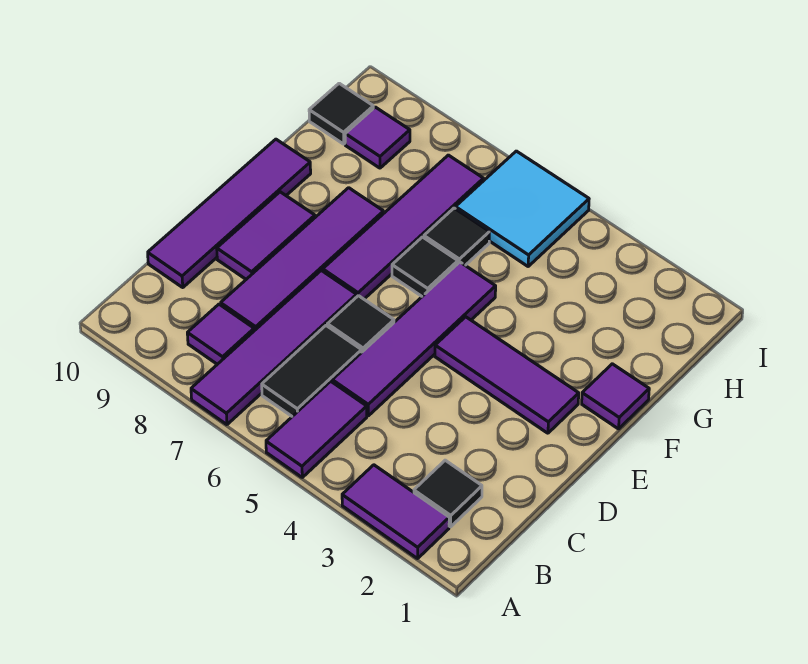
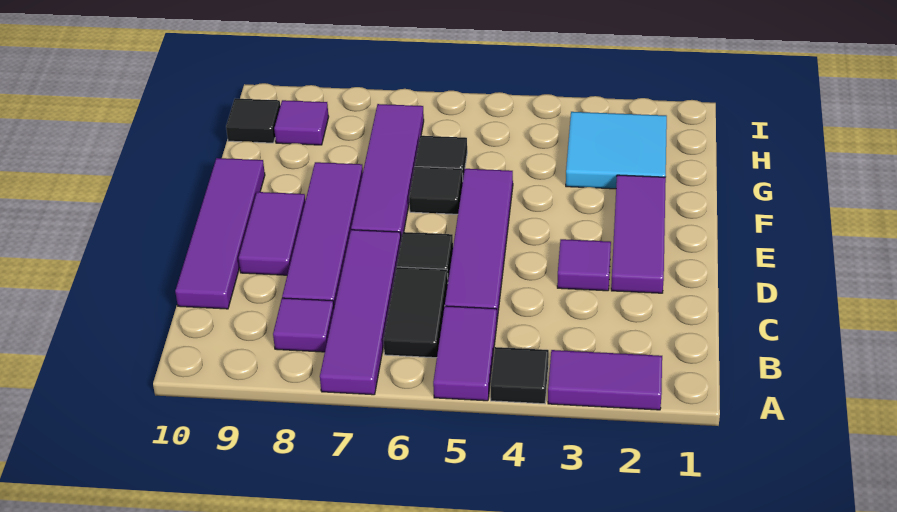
black tile B2 level 1 -> black tile A4 level 1
purple tile E2:E4 level 1 -> purple tile D2:F2 level 1
purple tile F1 level 1 -> purple tile D3 level 1
cyan tile H5:I6 level 1 -> cyan tile G2:H3 level 1

